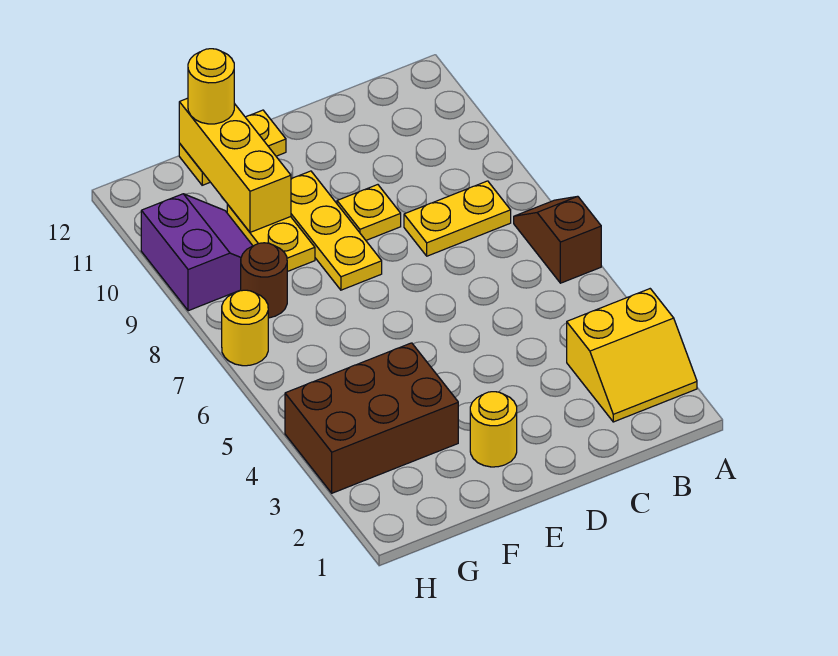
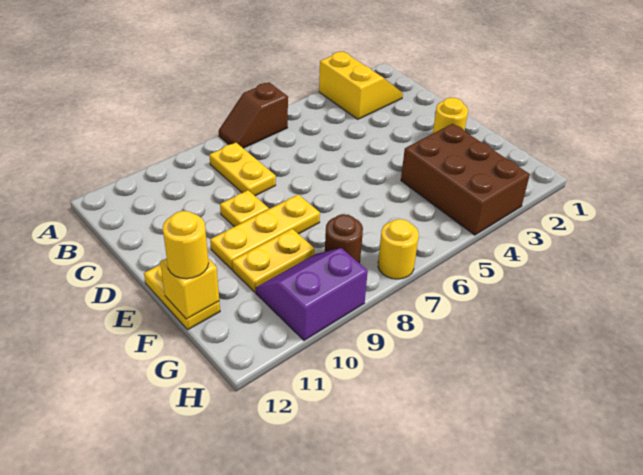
yellow brick F10:F12 level 2 -> yellow brick F12 level 2

